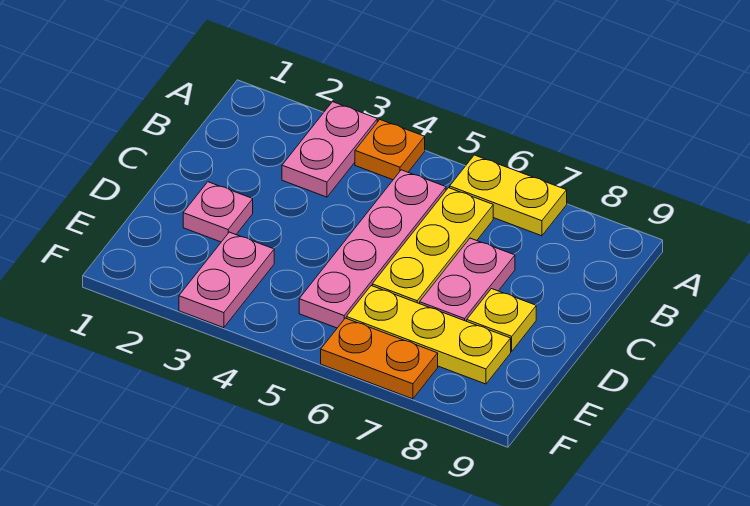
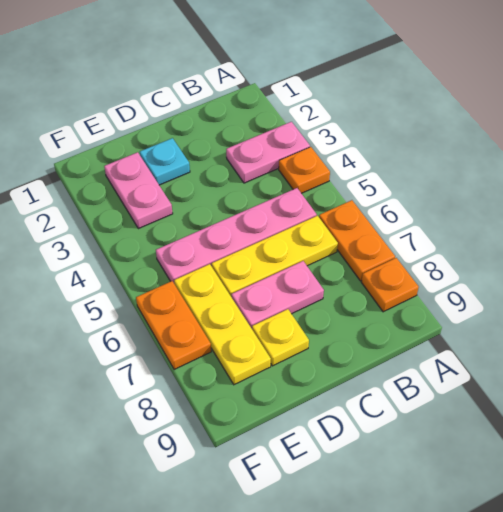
yellow plate A6:A7 level 1 -> orange plate A6:A7 level 1
none -> orange plate A8 level 1
pink plate D2 level 1 -> cyan plate D2 level 1
pink plate E3:F3 level 1 -> pink plate E2:E3 level 1

